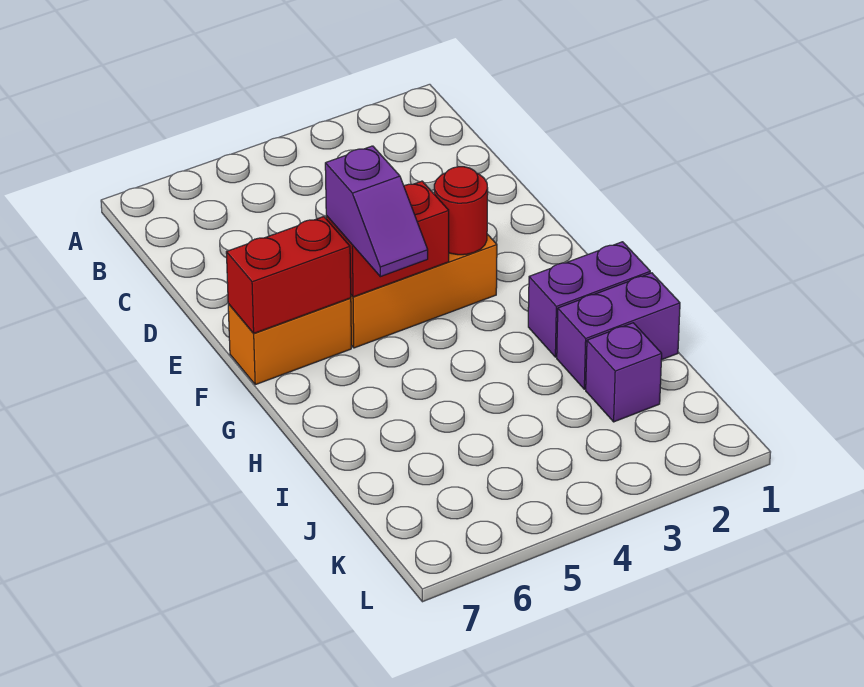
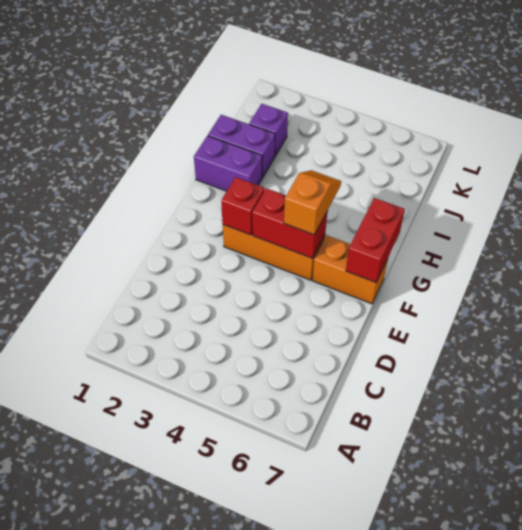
red round brick F3 level 2 -> red brick F3 level 2
purple slope F5:G5 level 3 top F -> orange slope F5:G5 level 3 top F
red brick F6:F7 level 2 -> red brick F7:G7 level 2

